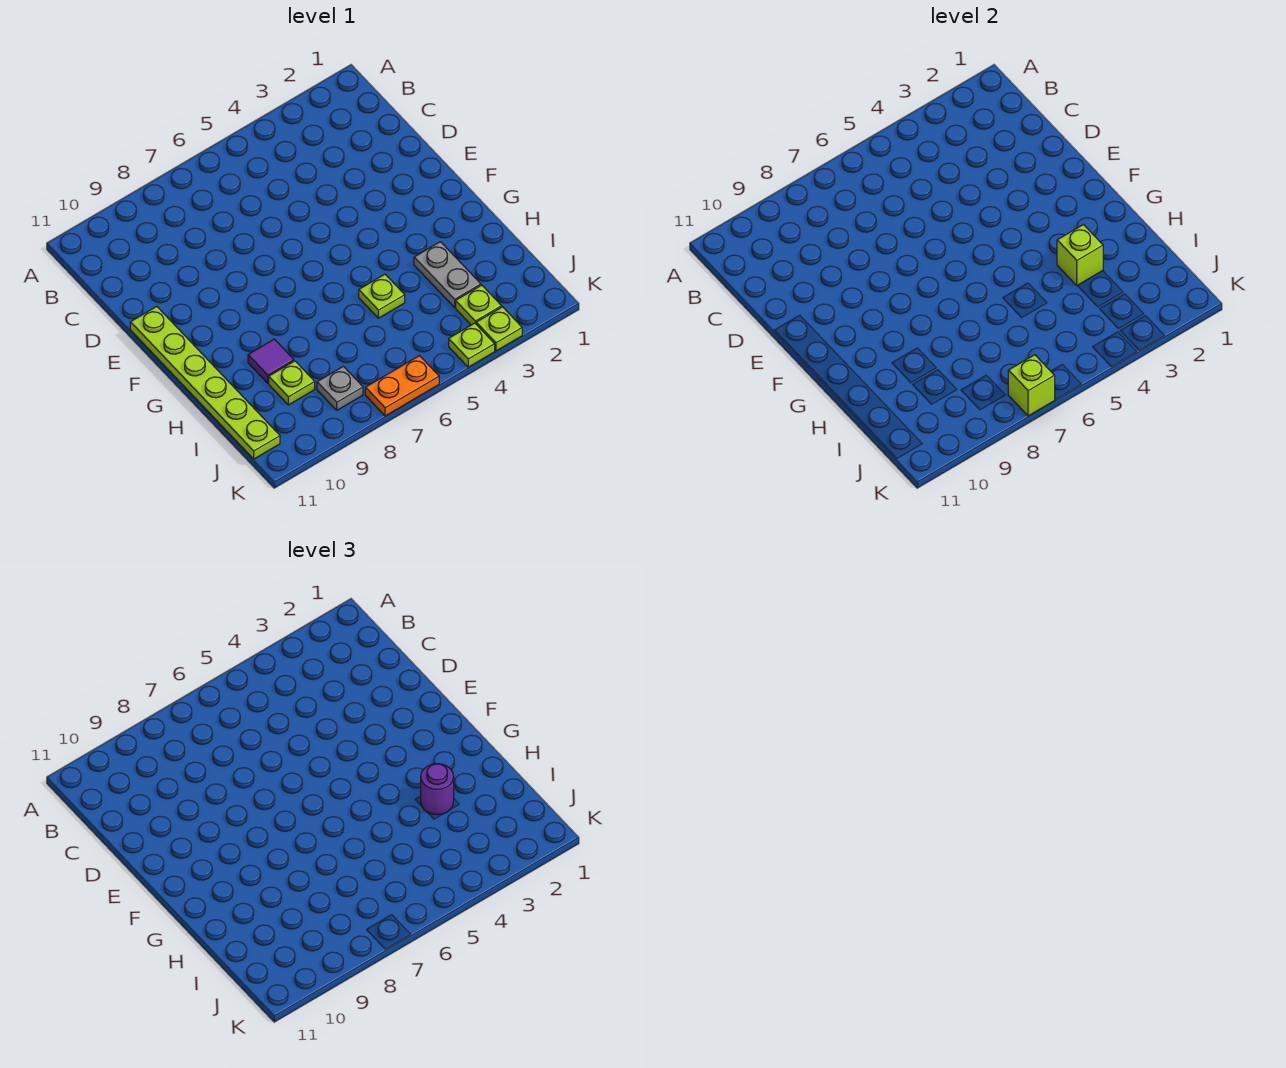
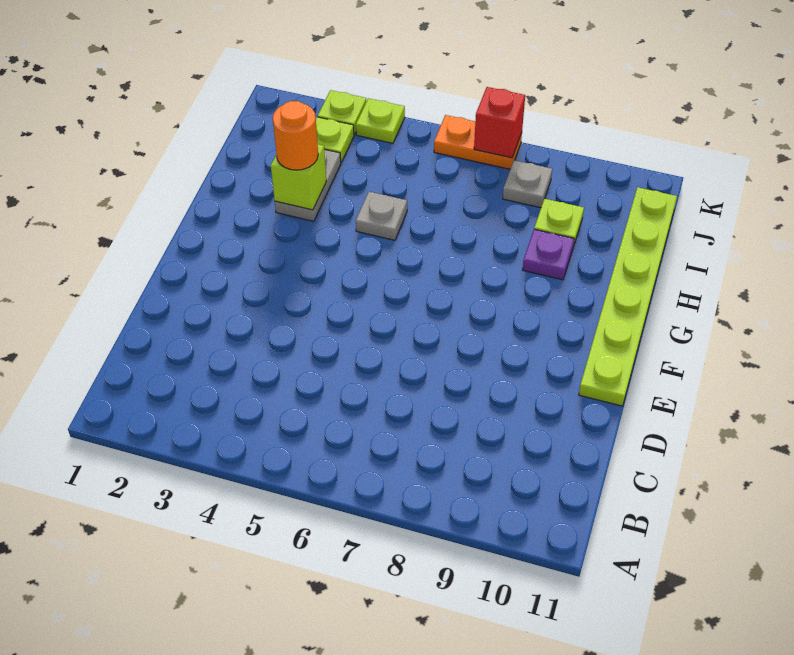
purple round brick H3 level 3 -> orange round brick H3 level 3
lime plate H5 level 1 -> grey plate H5 level 1
purple tile H9 level 1 -> purple plate H9 level 1
lime brick K7 level 2 -> red brick K7 level 2

